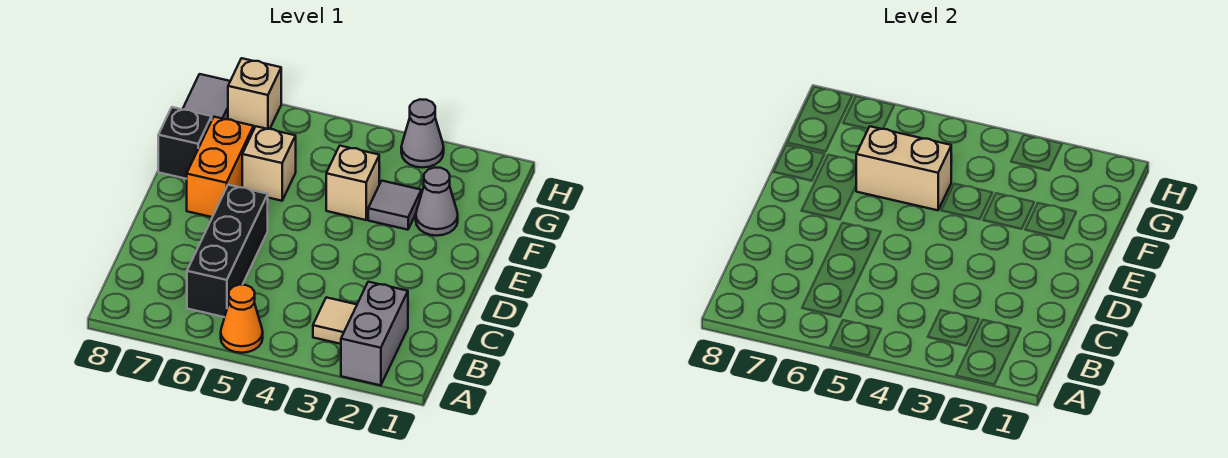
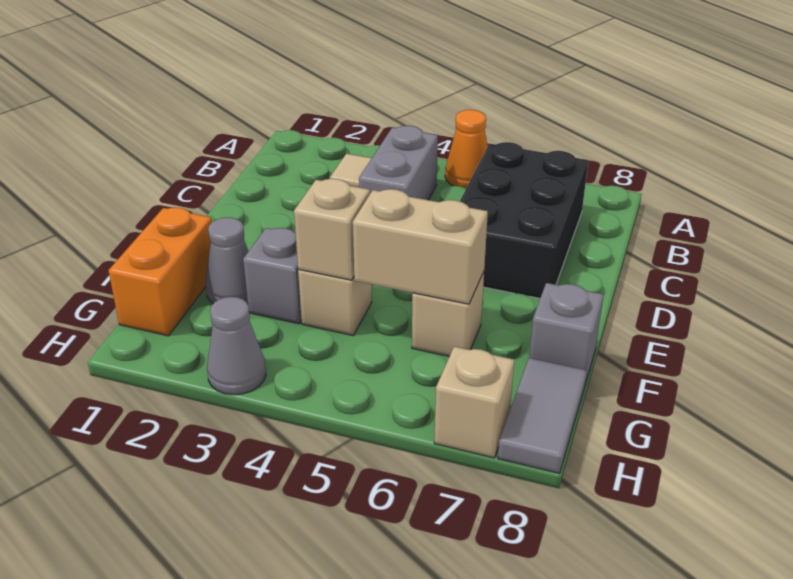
grey brick A2:B2 level 1 -> grey brick B4:C4 level 1
black brick B6:D6 level 1 -> black brick B6:D7 level 1
orange brick E7:F7 level 1 -> orange brick F1:G1 level 1
grey tile F3 level 1 -> grey brick F3 level 1
none -> tan brick F4 level 2
black brick F8 level 1 -> grey brick F8 level 1

